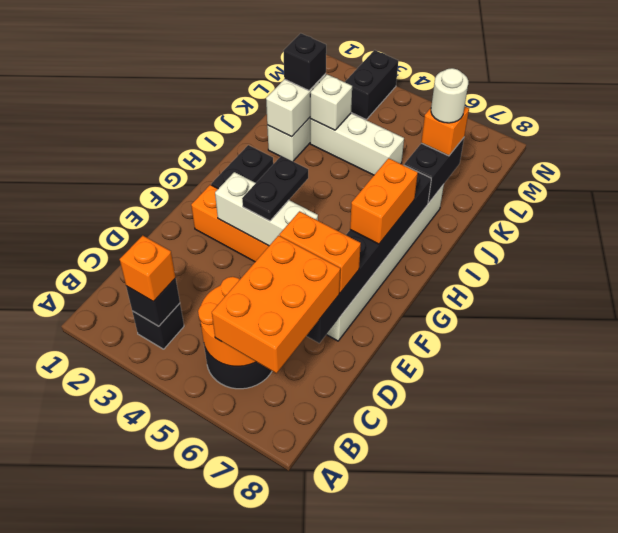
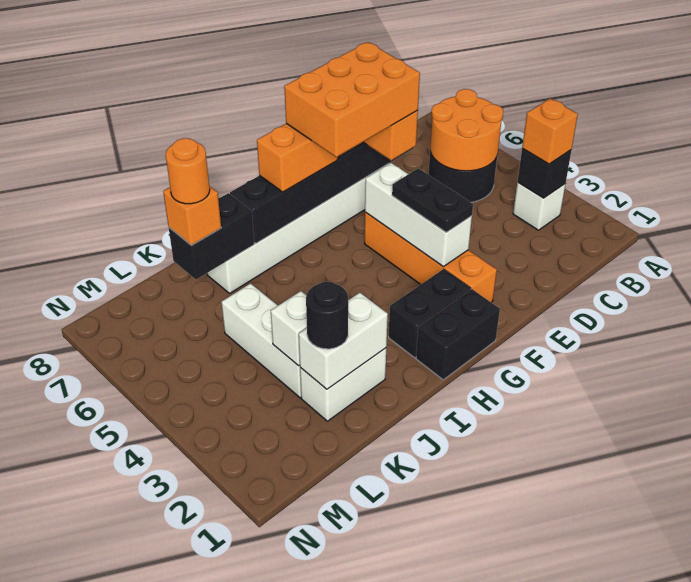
black brick B3 level 1 -> white brick B3 level 1
orange brick B6:D7 level 3 -> orange brick E6:G7 level 4
black plate F4:G4 level 3 -> black plate F3:F4 level 3
black brick K2 level 3 -> black round brick K2 level 3
white round brick K7 level 4 -> orange round brick K7 level 4
black brick M3:N3 level 1 -> black brick G1:H1 level 1

